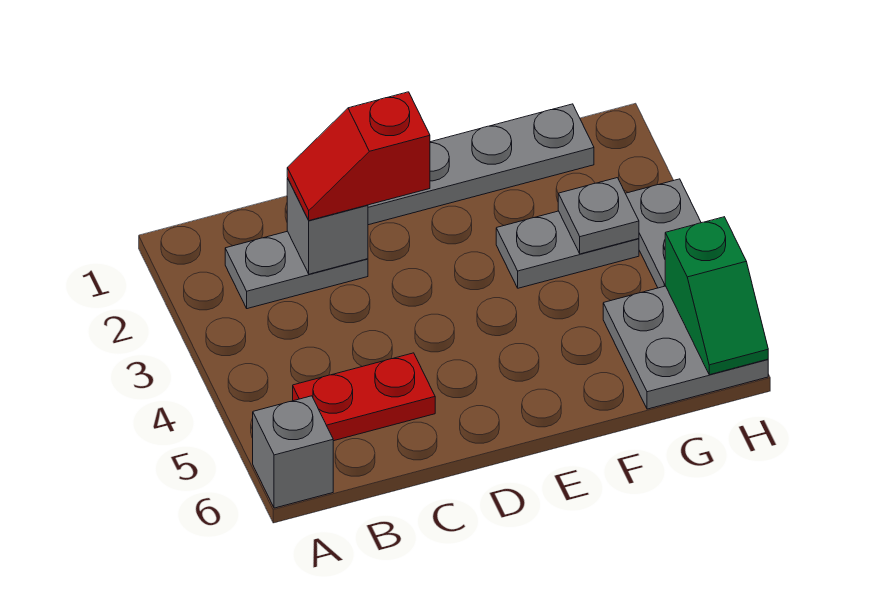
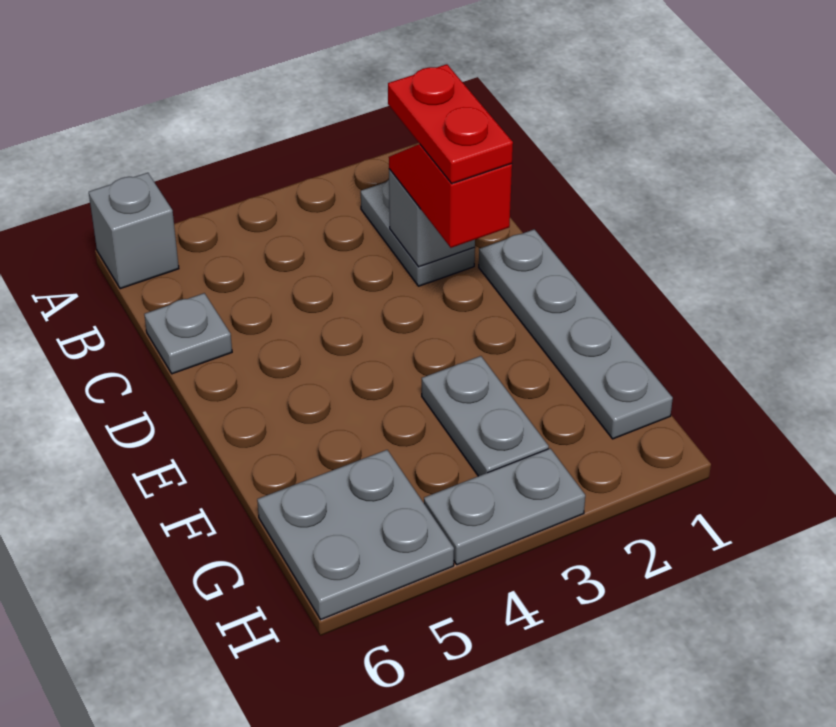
red plate B5:C5 level 1 -> red plate C2:D2 level 4
grey plate G3 level 2 -> grey plate C6 level 1
green slope H5:H6 level 2 top 5 -> none

